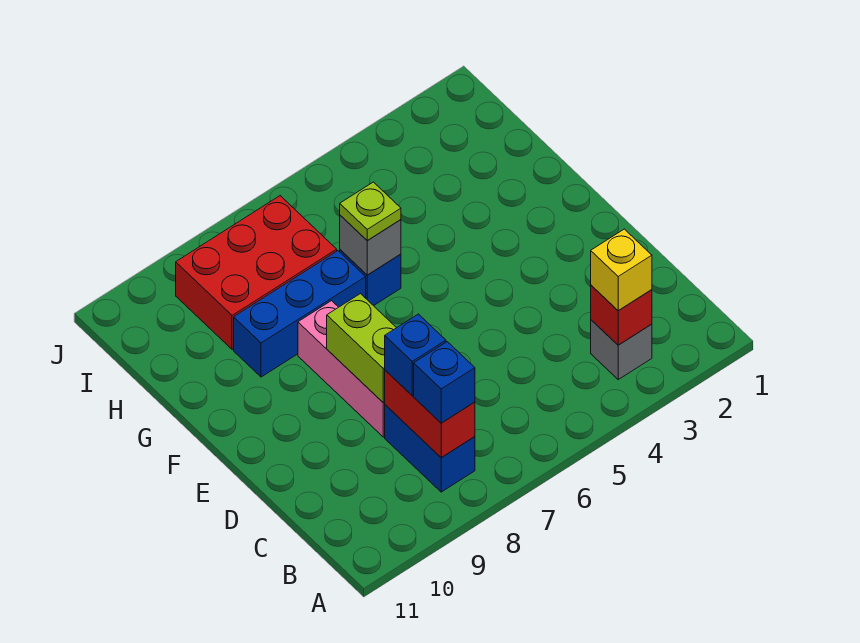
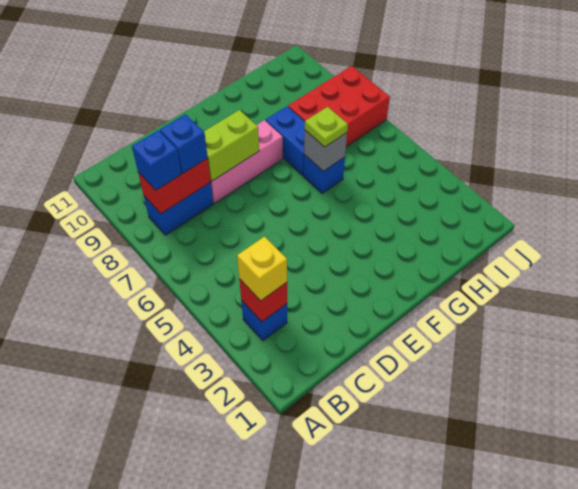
grey brick B3 level 1 -> blue brick B3 level 1
blue brick G7:G9 level 1 -> blue brick G7:G8 level 1
red brick H7:I9 level 1 -> red brick H7:J8 level 1

